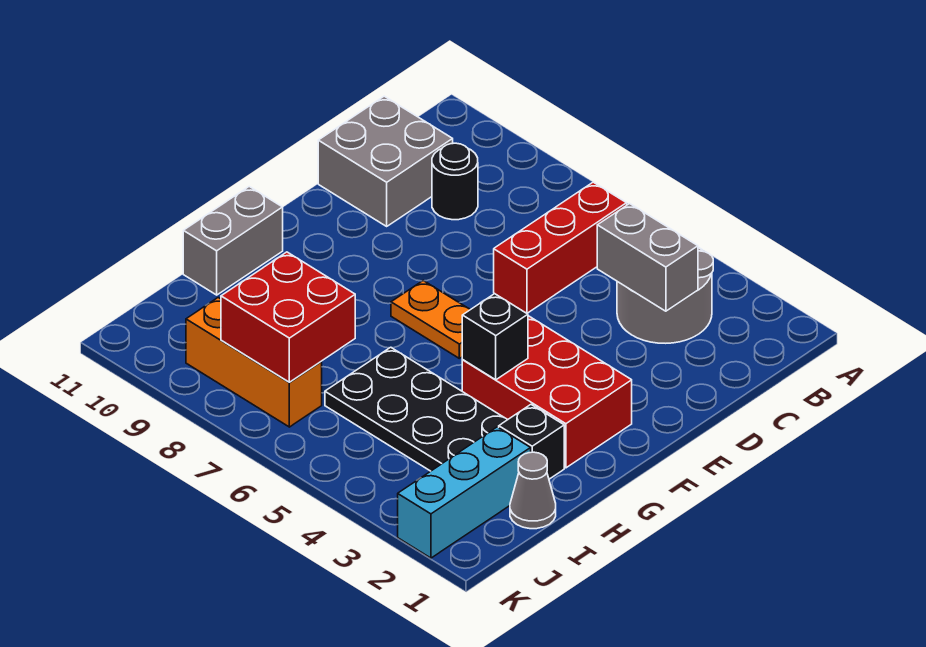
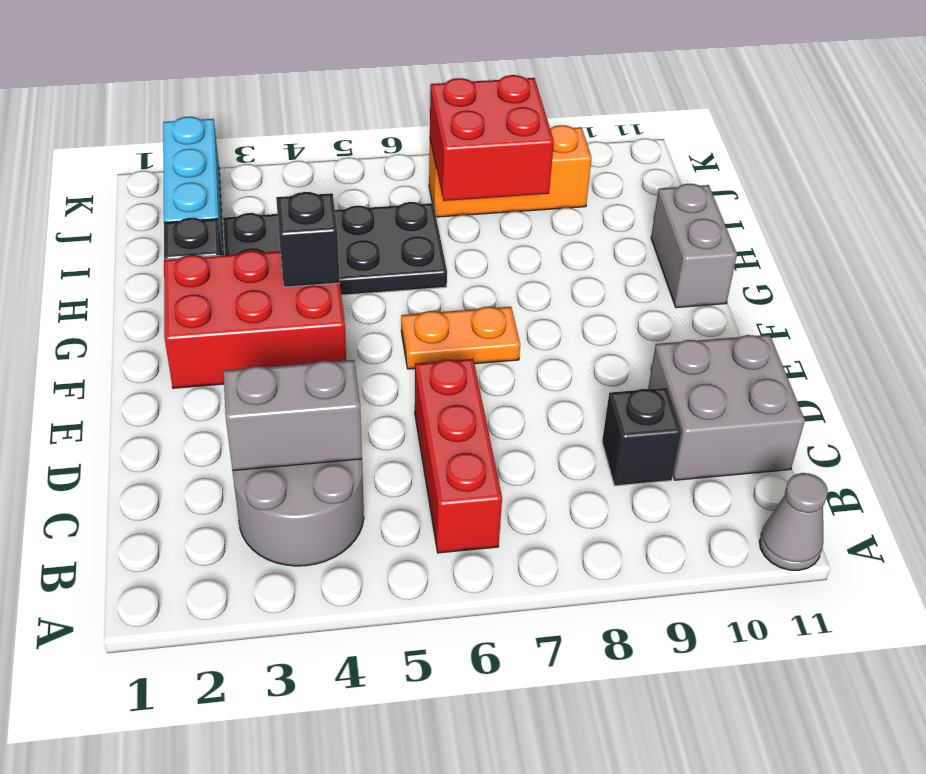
black round brick C9 level 1 -> black brick C9 level 1
grey cone I1 level 1 -> grey cone A11 level 1

